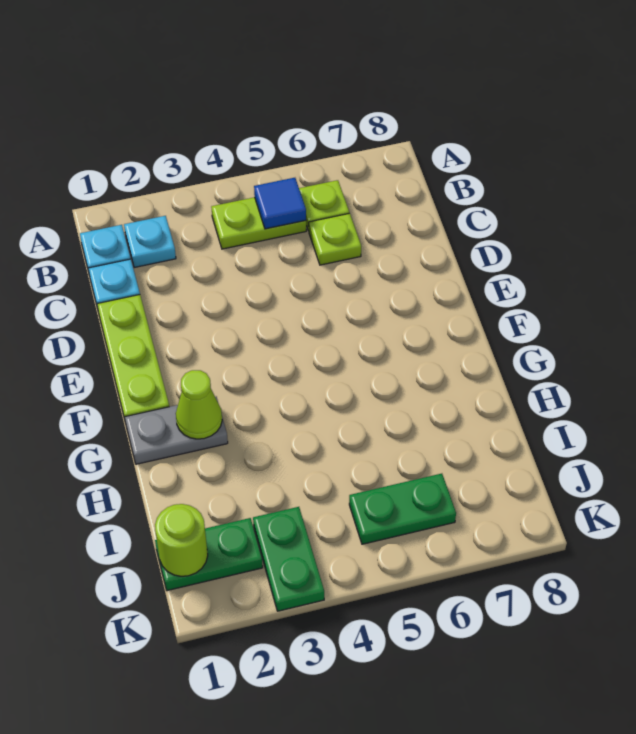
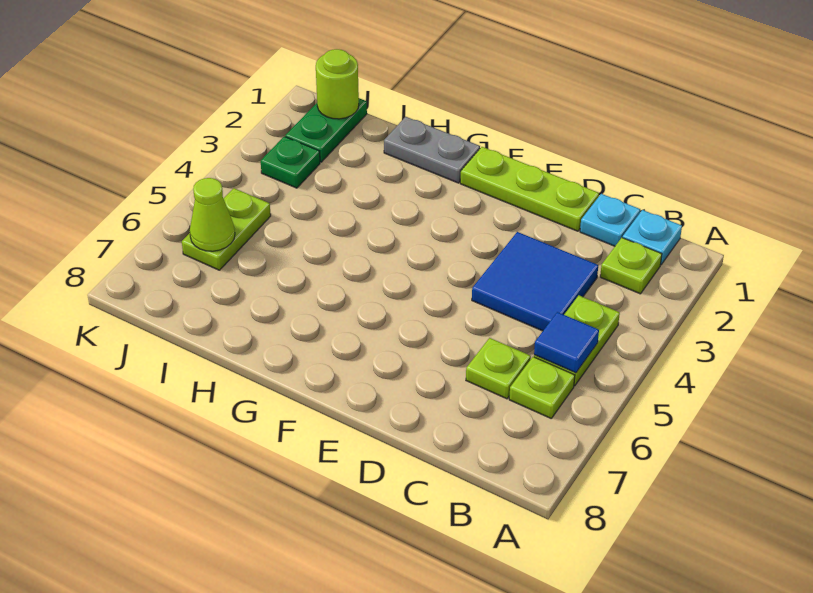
cyan plate B2 level 1 -> lime plate B2 level 1
none -> blue tile C3:D4 level 1
grey plate G1:G2 level 1 -> grey plate G1:H1 level 1
lime cone G2 level 2 -> lime cone J6 level 2
green plate J3:K3 level 1 -> green plate J3 level 1
green plate J5:J6 level 1 -> lime plate J5:J6 level 1

